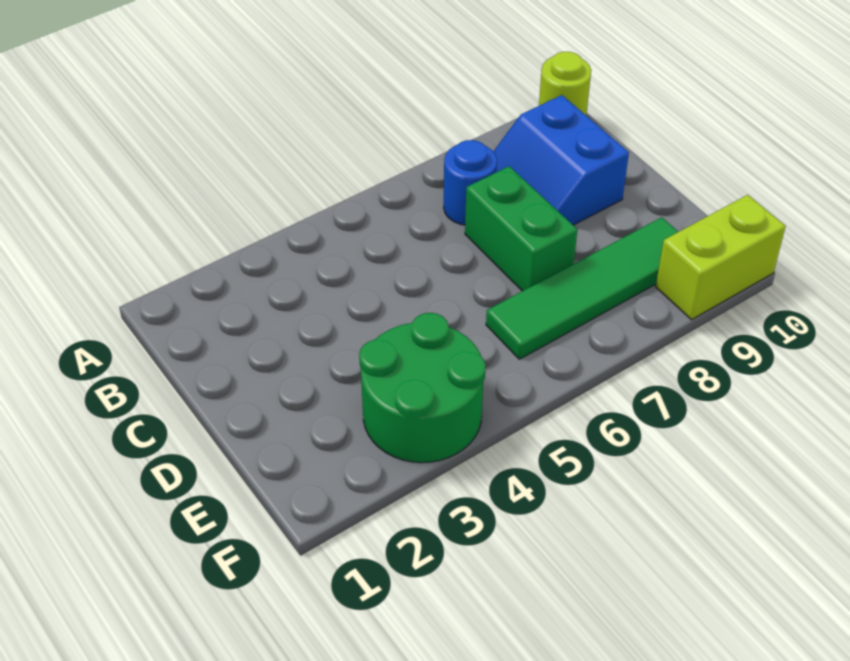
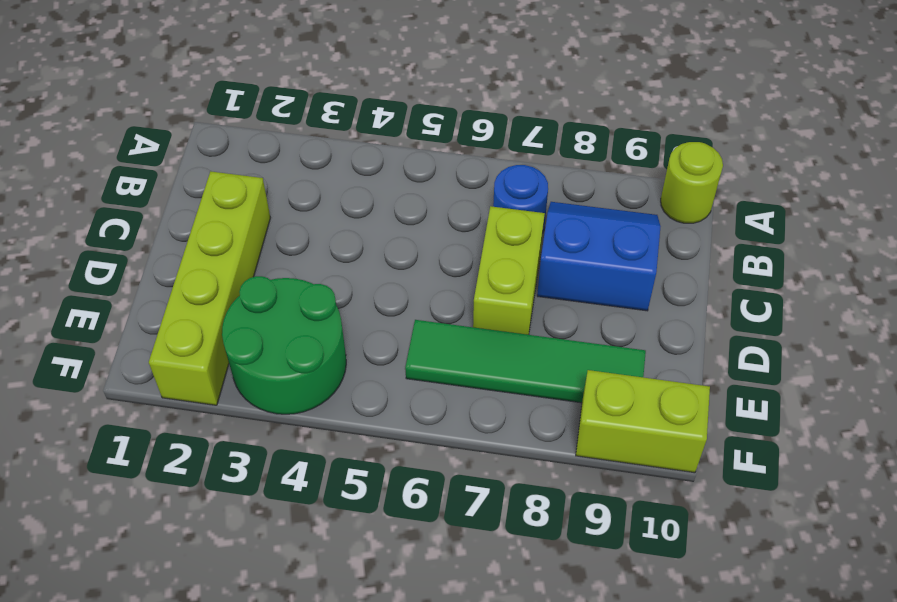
blue slope B8:C9 level 1 top 9 -> blue slope B8:C9 level 1 top C
none -> lime brick C2:F2 level 1
green brick C7:D7 level 1 -> lime brick C7:D7 level 1

